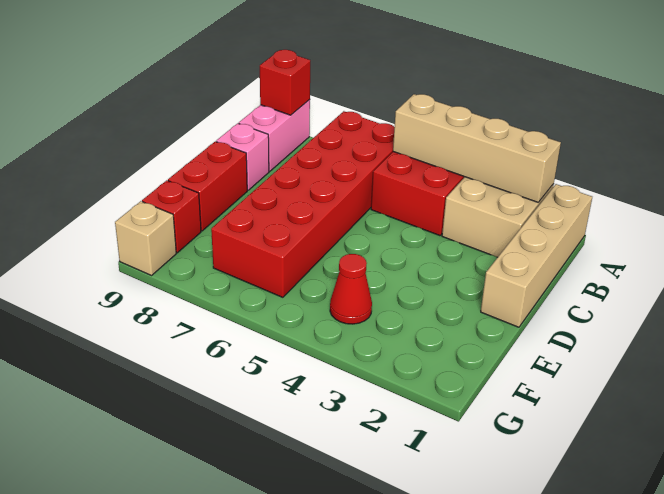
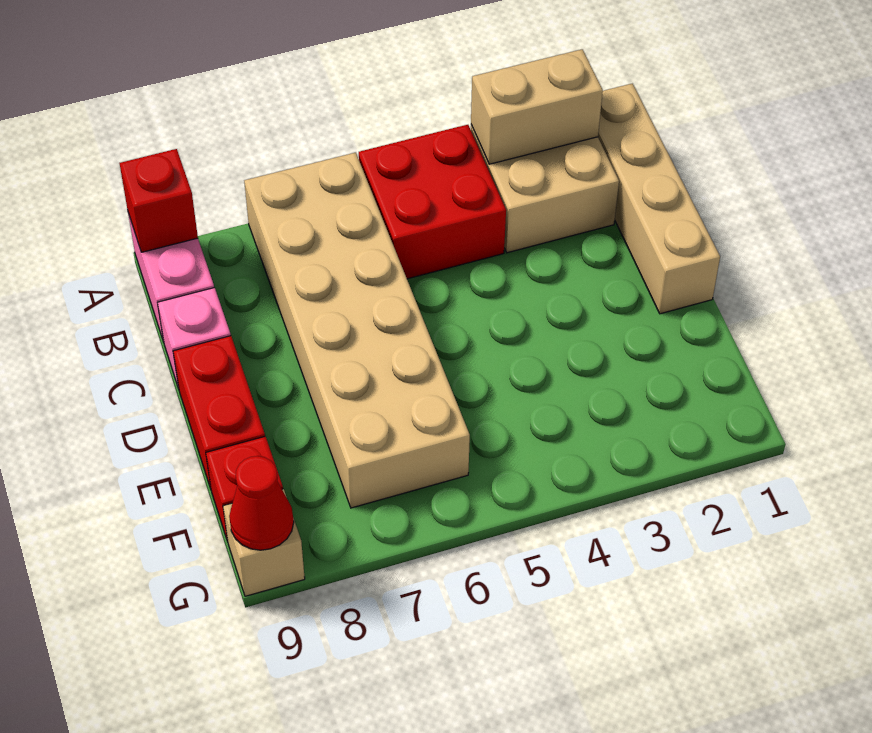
tan brick A2:A5 level 2 -> tan brick A2:A3 level 2
red brick A6:F7 level 1 -> tan brick A6:F7 level 1
red cone F4 level 1 -> red cone G9 level 2

